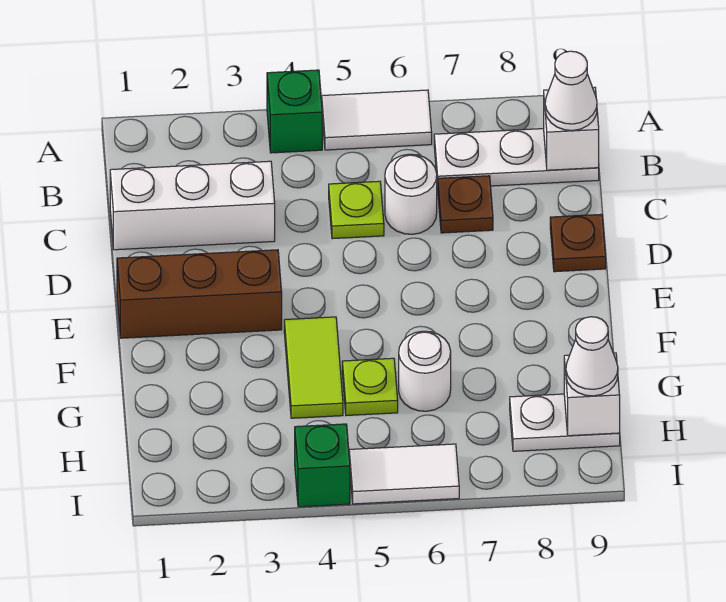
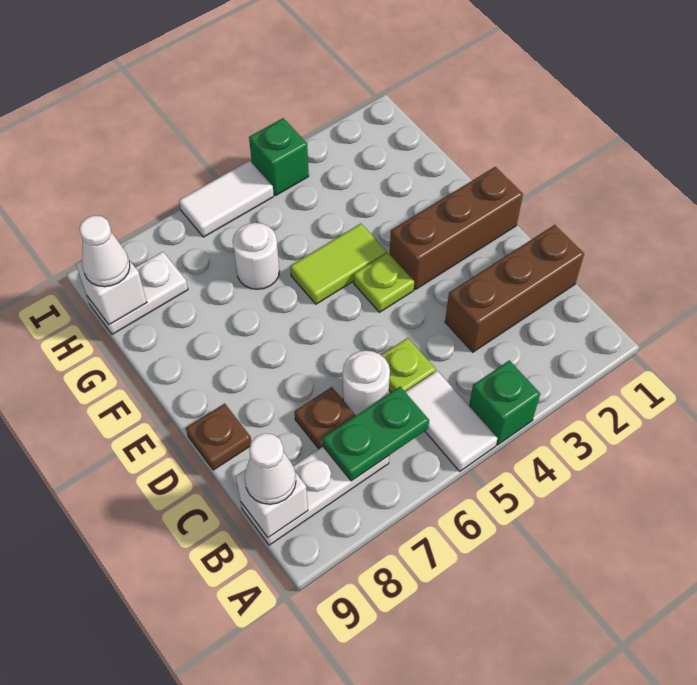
white tile A5:A6 level 1 -> white tile A5:B5 level 1
none -> green plate B6:B7 level 2
white brick C1:C3 level 1 -> brown brick C1:C3 level 1
lime tile F4:G4 level 1 -> lime tile F4:F5 level 1
lime plate G5 level 1 -> lime plate E4 level 1

